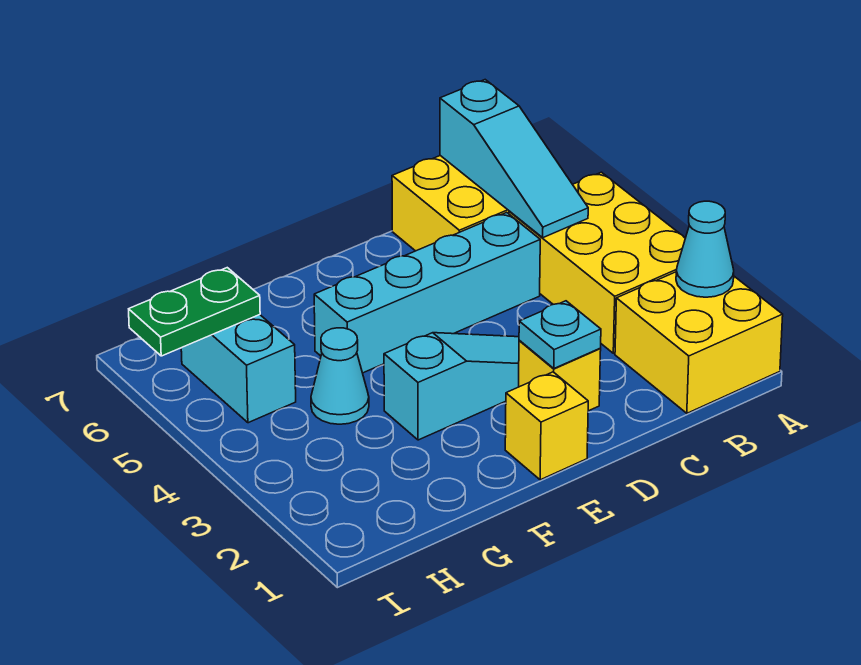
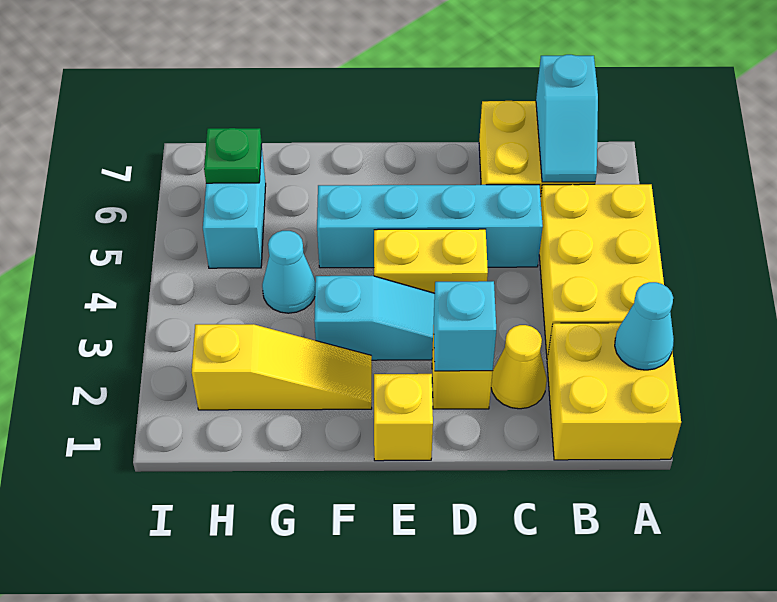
cyan slope B5:B7 level 2 top 7 -> cyan slope B6:B7 level 2 top 7
none -> yellow cone C2 level 1
cyan plate D2 level 2 -> cyan brick D2 level 2
none -> yellow brick D4:E4 level 1
none -> yellow slope F2:H2 level 1 top H
green plate H6:I6 level 2 -> green plate H6 level 2

